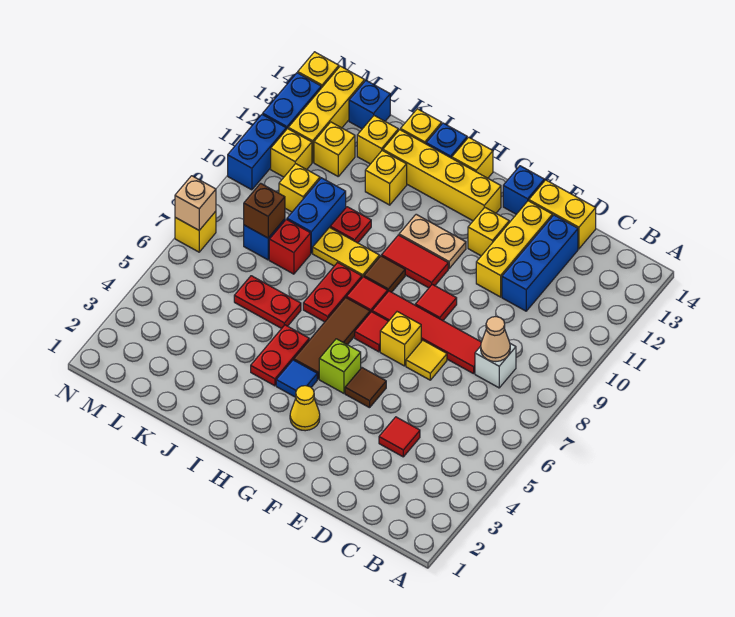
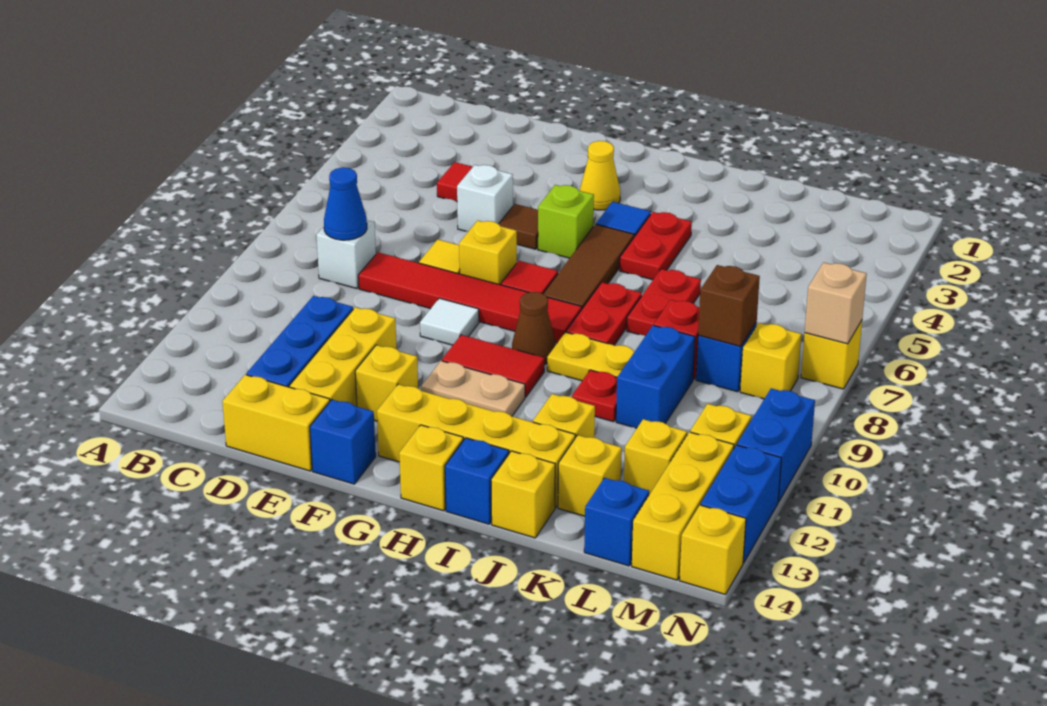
tan cone C8 level 2 -> blue cone C8 level 2
none -> white brick E5 level 1
red tile F9 level 1 -> white tile F9 level 1
brown tile H9 level 1 -> brown cone H9 level 1
red plate J6:K6 level 1 -> red plate J6:J7 level 1
yellow brick L10 level 1 -> yellow brick M8 level 1

